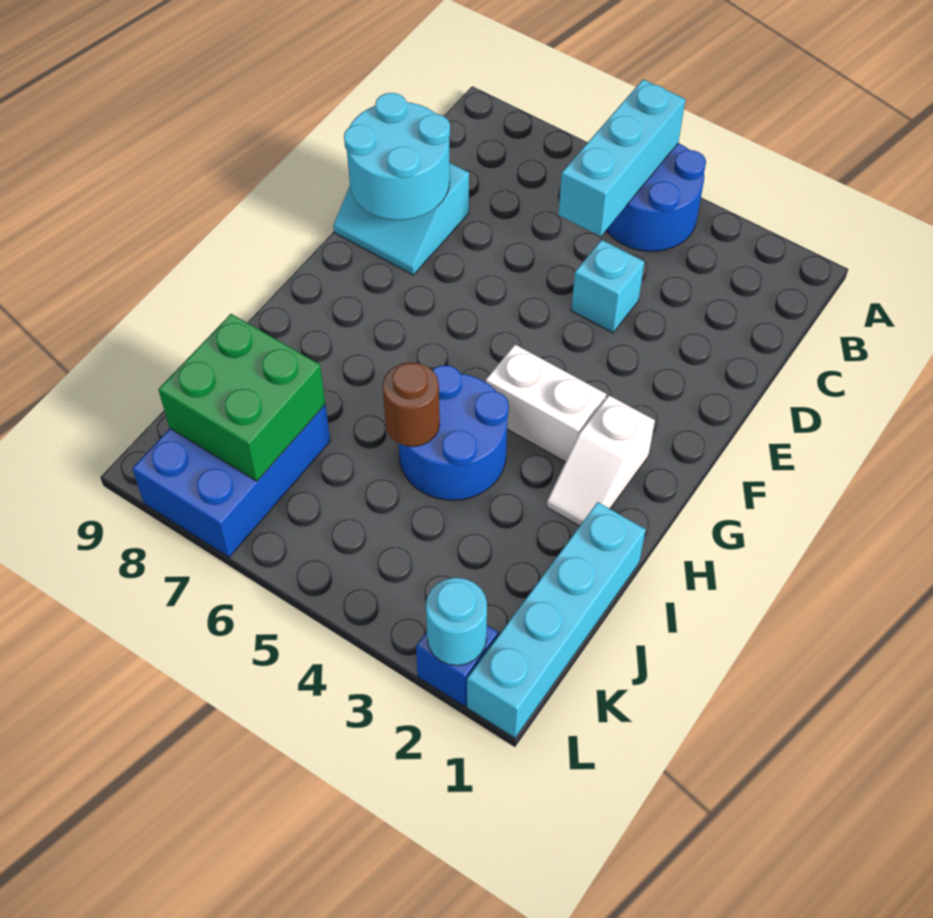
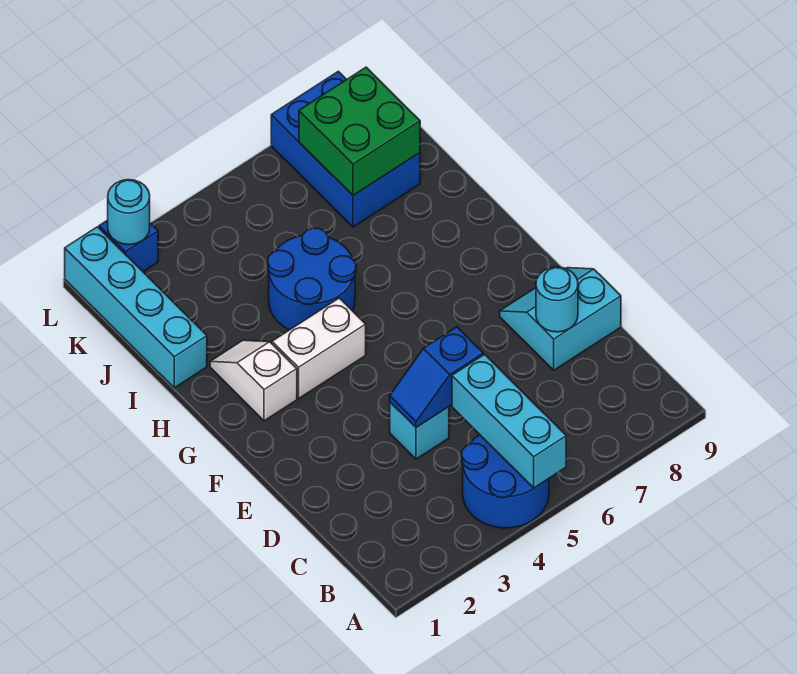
none -> blue slope D4:D5 level 2 top 5
cyan round brick D8:E9 level 2 -> cyan round brick D8 level 2
brown round brick I5 level 2 -> none

